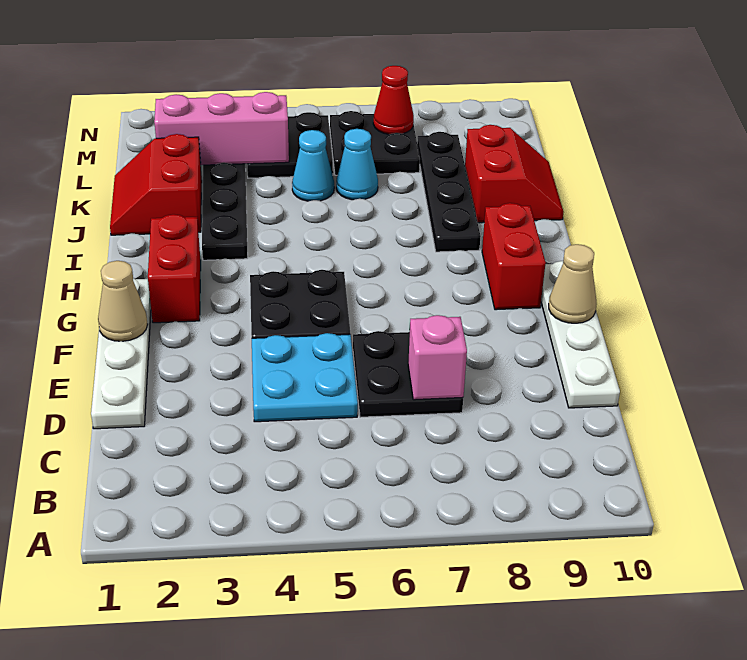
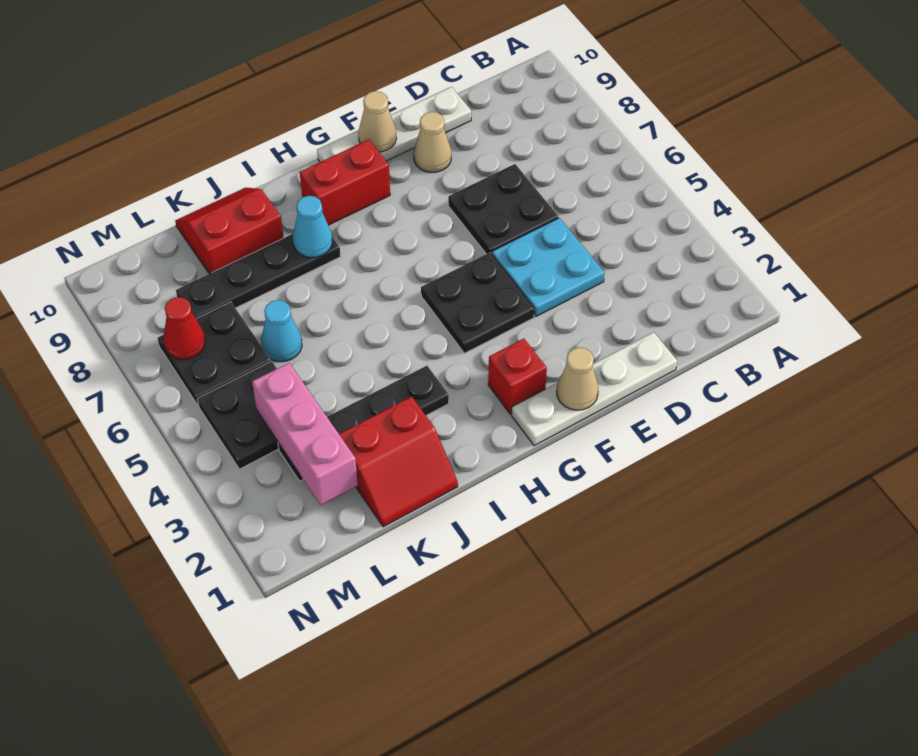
pink brick D7 level 2 -> none
none -> tan cone E9 level 1
red brick G2:H2 level 1 -> red brick G2 level 1
cyan cone K5 level 1 -> cyan cone I8 level 2

